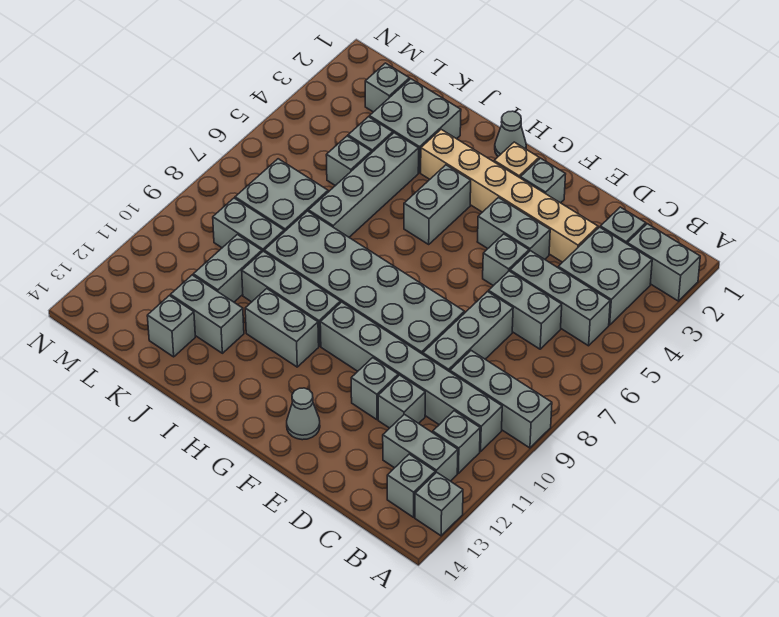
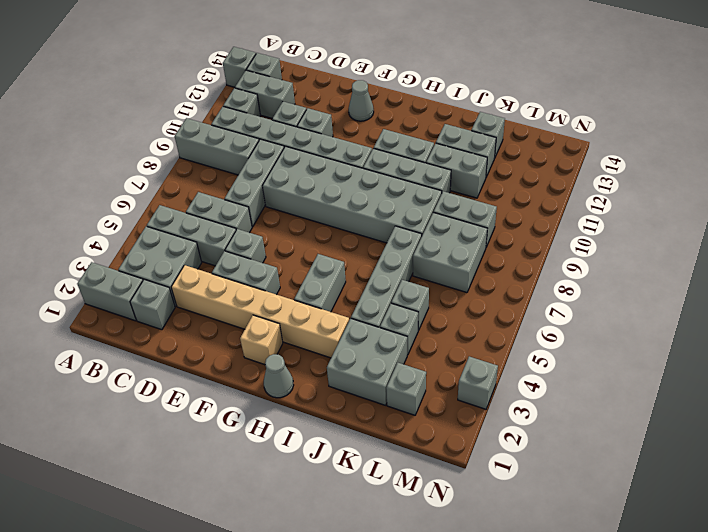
grey brick F2 level 1 -> grey brick N3 level 1
grey brick K10:K11 level 1 -> grey brick J11:K11 level 1

